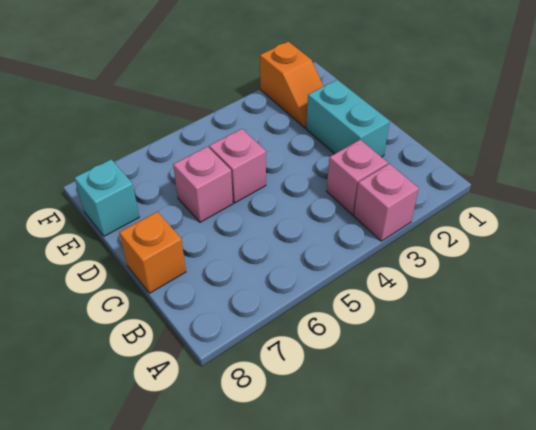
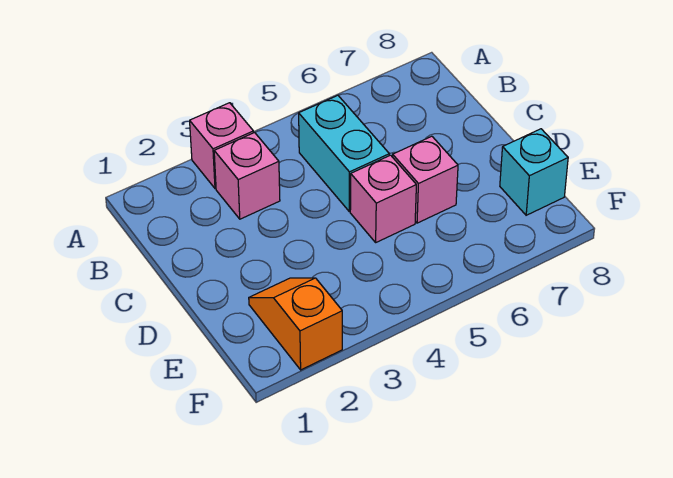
cyan brick C2:D2 level 1 -> cyan brick B5:C5 level 1
orange brick C8 level 1 -> none

